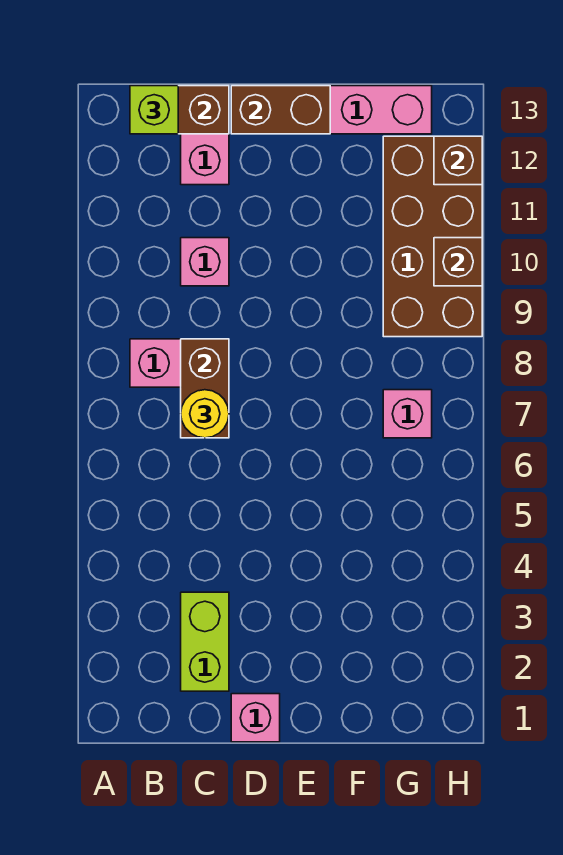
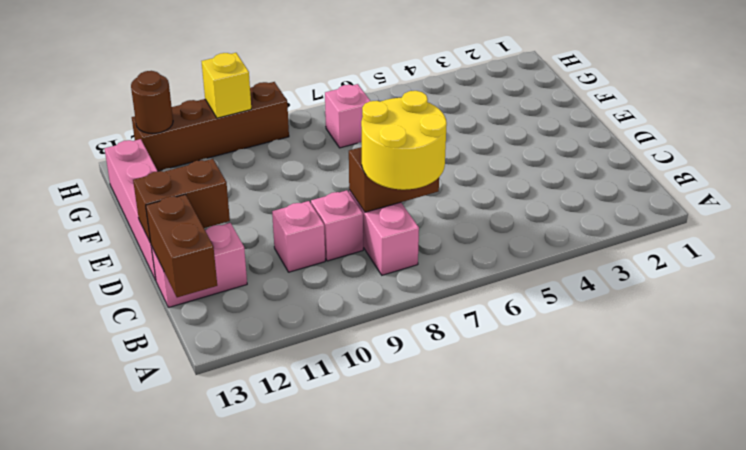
lime brick B13 level 3 -> none
lime brick C2:C3 level 1 -> none
yellow round brick C7 level 3 -> yellow round brick B7:C8 level 3
pink brick D1 level 1 -> pink brick C9 level 1
brown brick D13:E13 level 2 -> brown brick D12:D13 level 2
brown brick G9:H12 level 1 -> brown brick H9:H12 level 1
brown brick H10 level 2 -> yellow brick H10 level 2
brown brick H12 level 2 -> brown round brick H12 level 2

